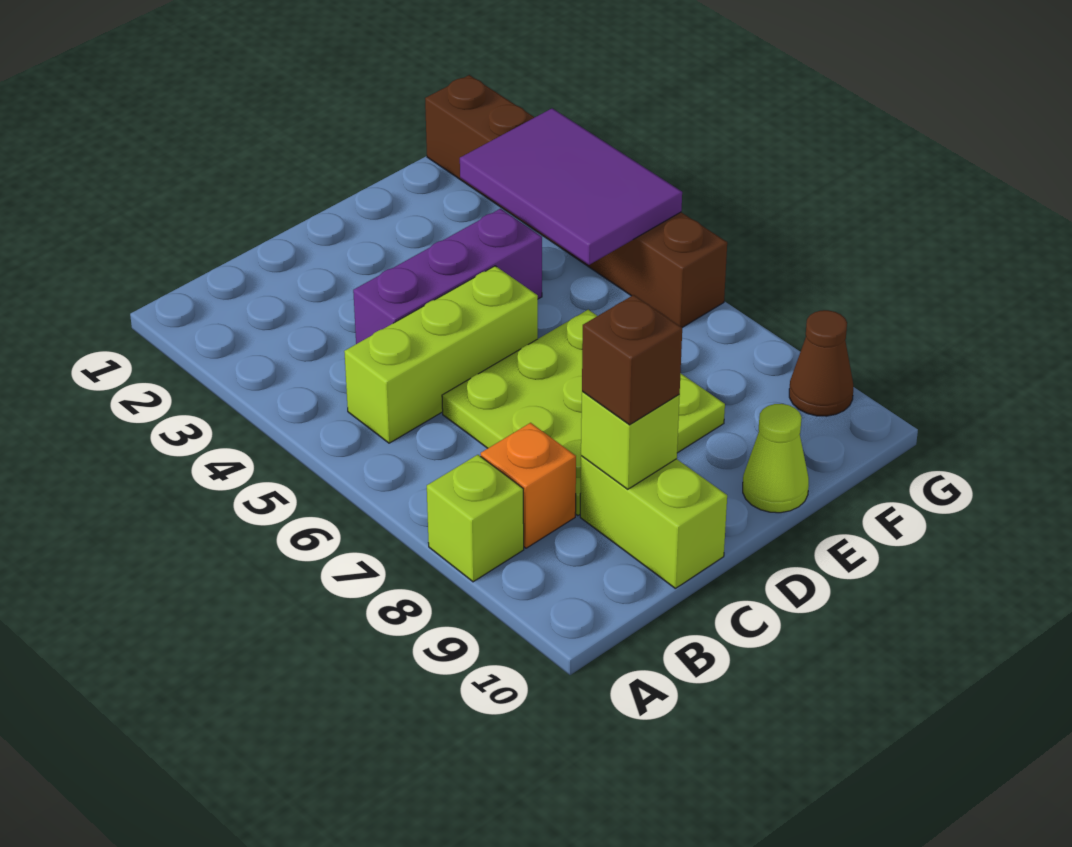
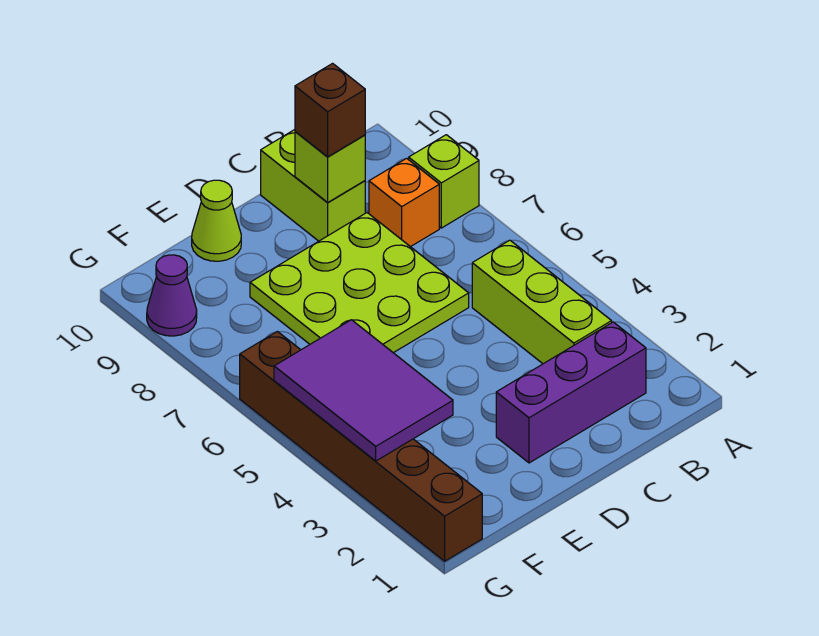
lime brick B5:D5 level 1 -> lime brick B3:B5 level 1
purple brick C4:E4 level 1 -> purple brick B2:D2 level 1
brown cone G9 level 1 -> purple cone G9 level 1

